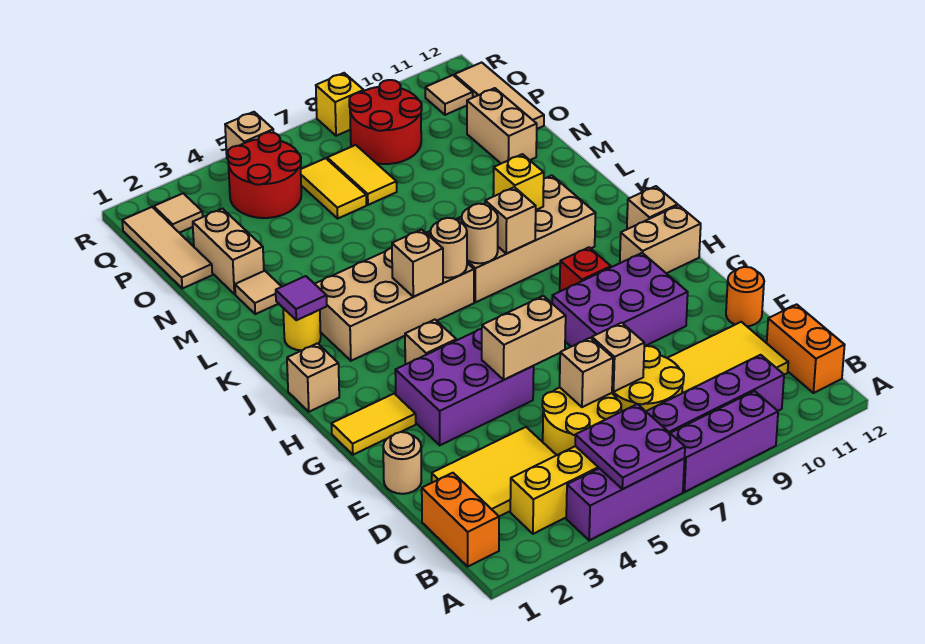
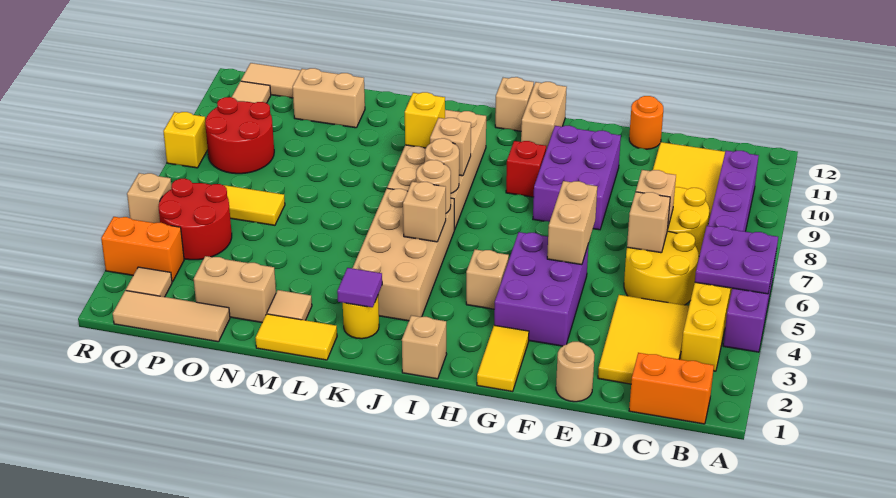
purple brick A7:A9 level 1 -> none
orange brick B12:C12 level 1 -> orange brick Q3:R3 level 1
yellow tile O7:P7 level 1 -> yellow tile L1:M1 level 1

